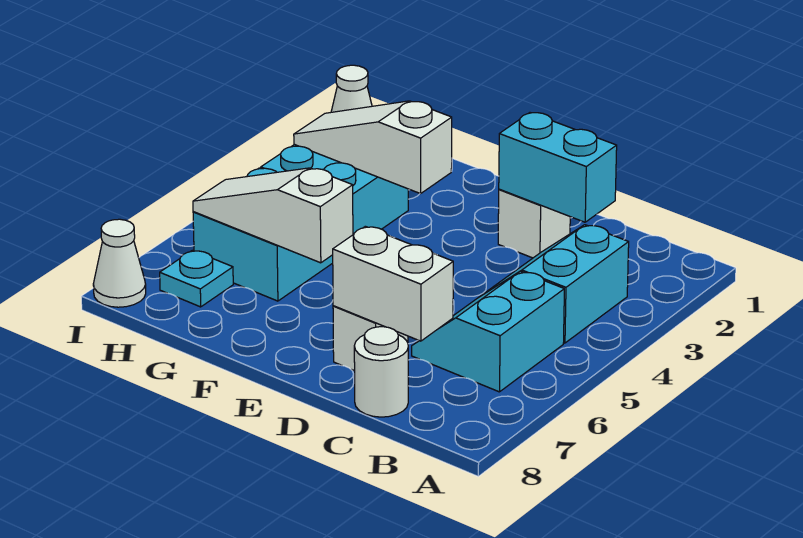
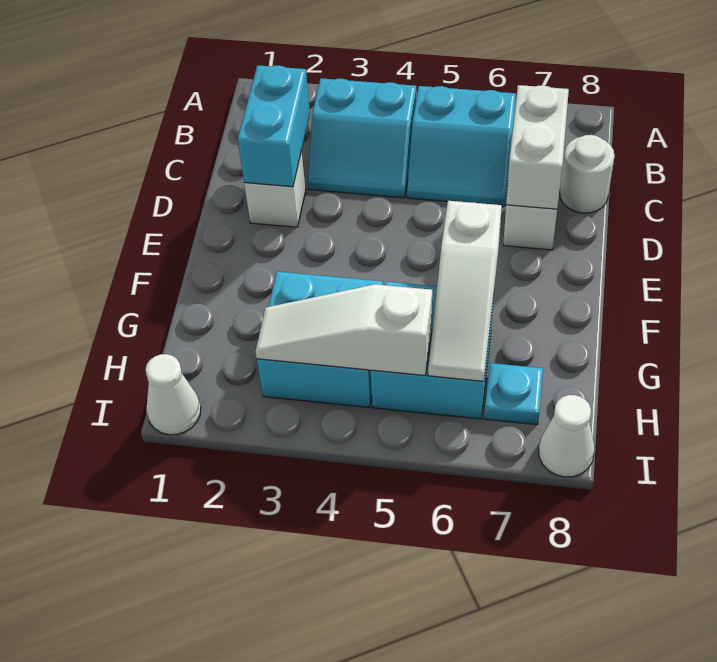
white slope F3:H3 level 2 top F -> white slope H3:H5 level 2 top 5

